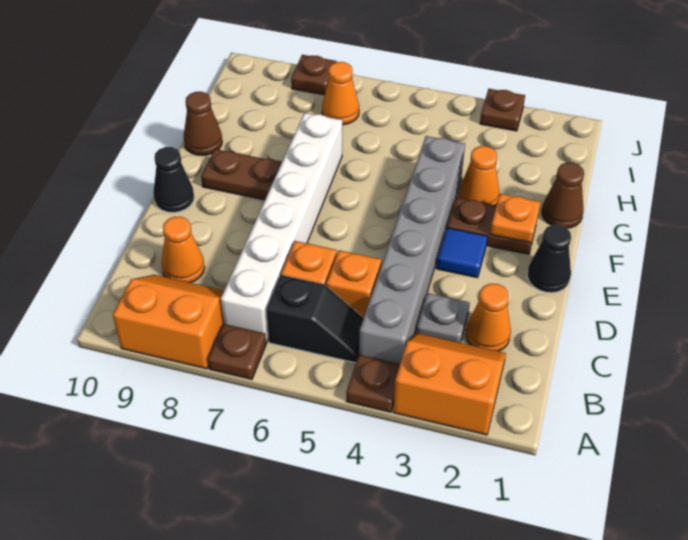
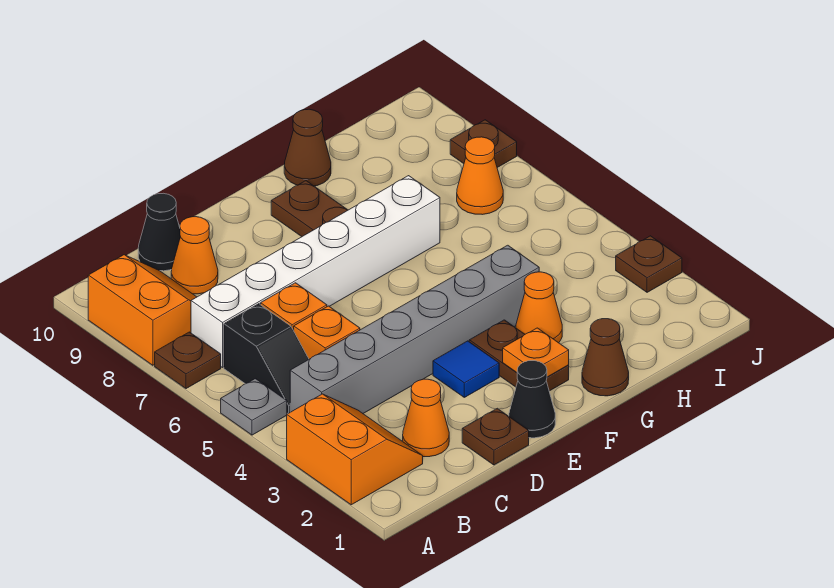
brown plate A4 level 1 -> brown plate D1 level 1
grey plate C3 level 1 -> grey plate A5 level 1
black cone E10 level 1 -> black cone C10 level 1

